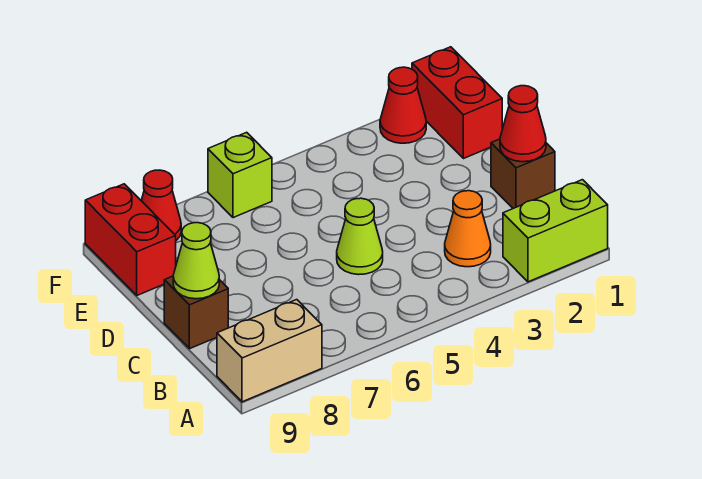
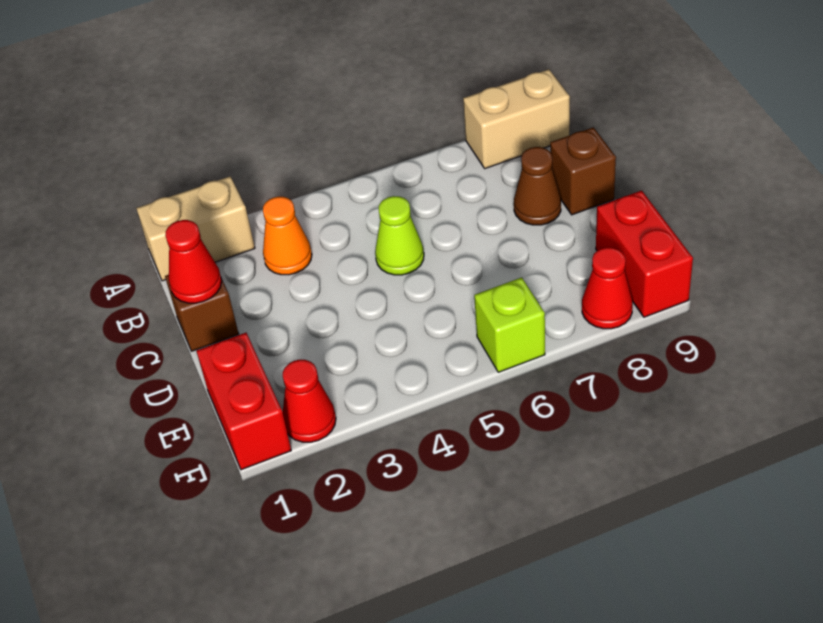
lime brick A1:A2 level 1 -> tan brick A1:A2 level 1
none -> brown cone C8 level 1
lime cone C9 level 2 -> none

